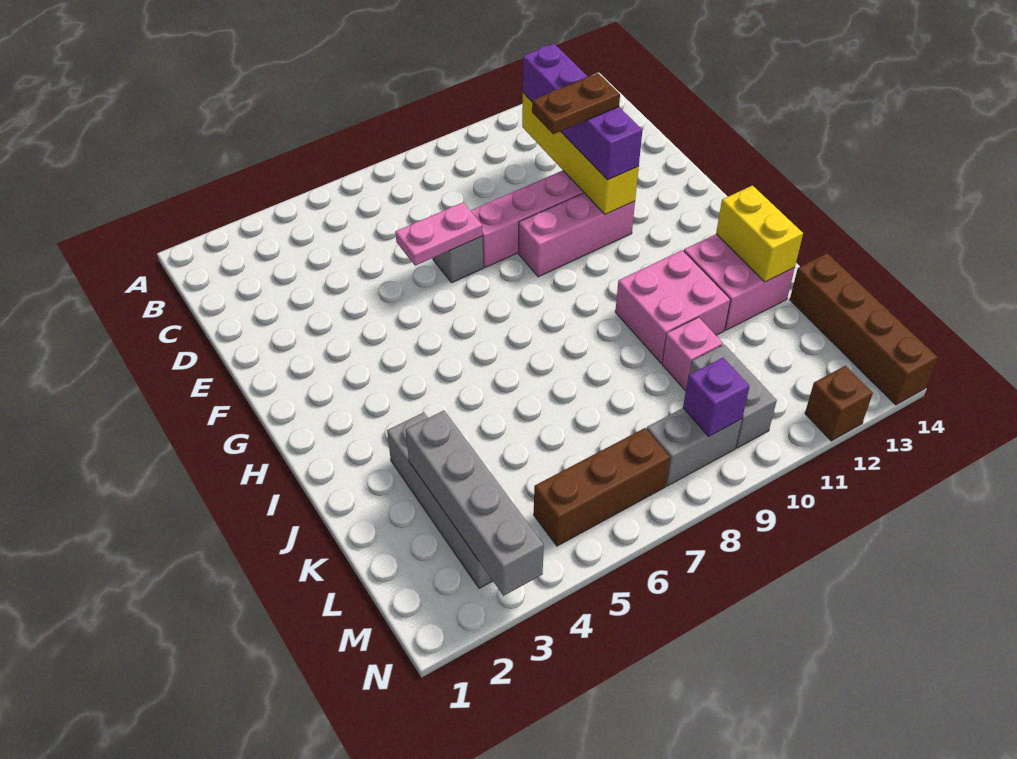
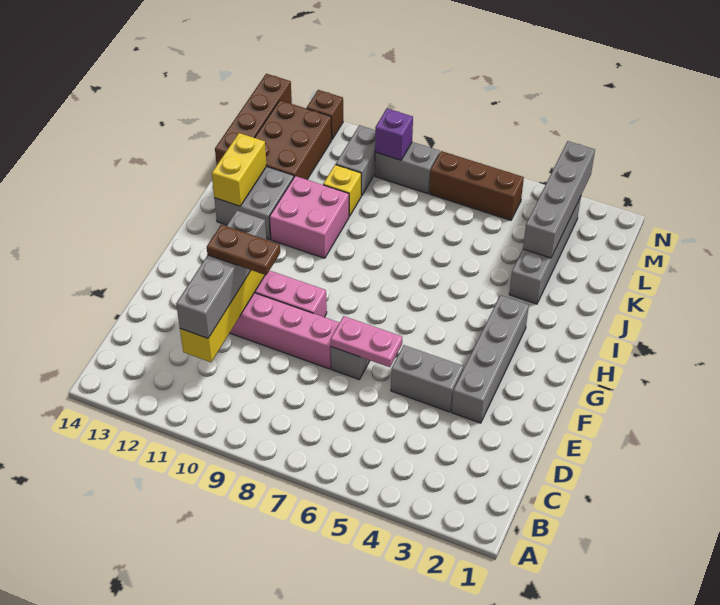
purple brick C11:F11 level 3 -> grey brick C11:F11 level 3
none -> grey brick E3:H3 level 1
none -> grey brick E4:E5 level 1
pink brick I12:J13 level 1 -> grey brick I12:J13 level 1
pink brick K10 level 1 -> yellow brick K10 level 1
none -> brown brick K12:M13 level 1

